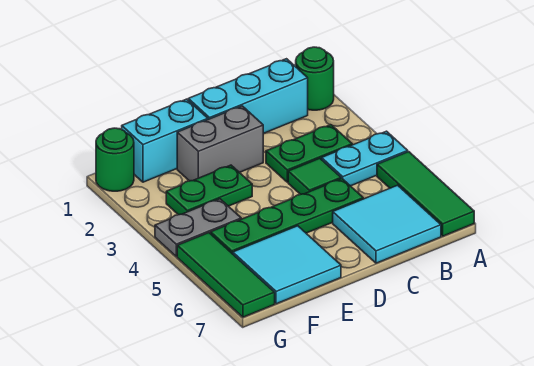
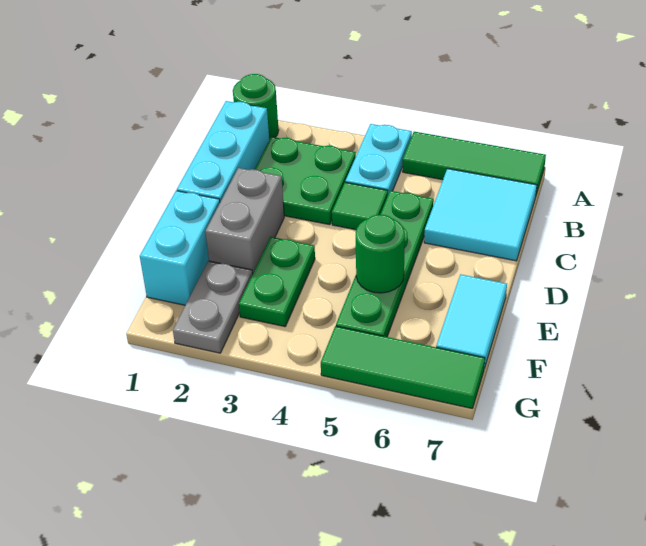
green plate B3:C3 level 1 -> green plate B2:C3 level 1
cyan tile E6:F7 level 1 -> cyan tile E7:F7 level 1
grey plate F4:G4 level 1 -> grey plate F2:G2 level 1
green round brick G1 level 1 -> green round brick E5 level 2

